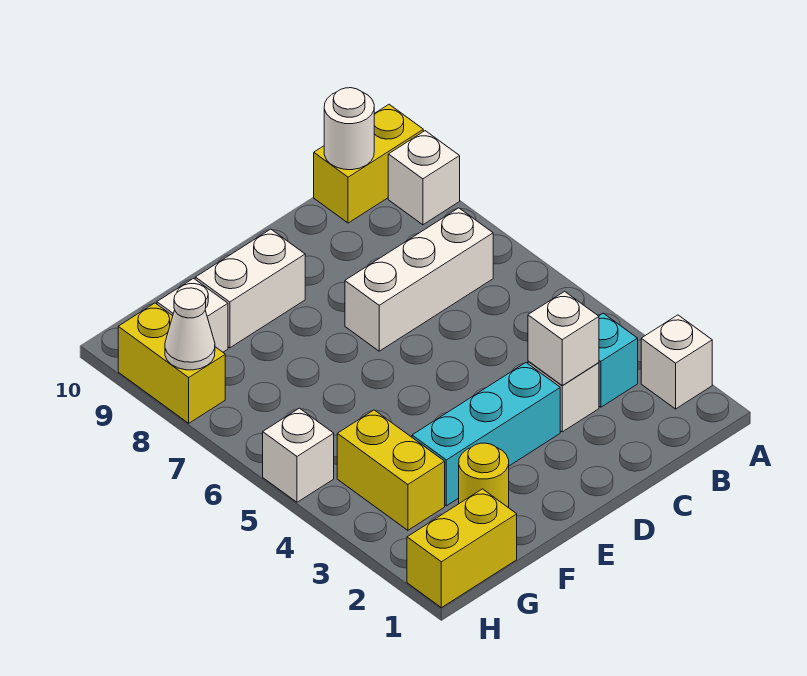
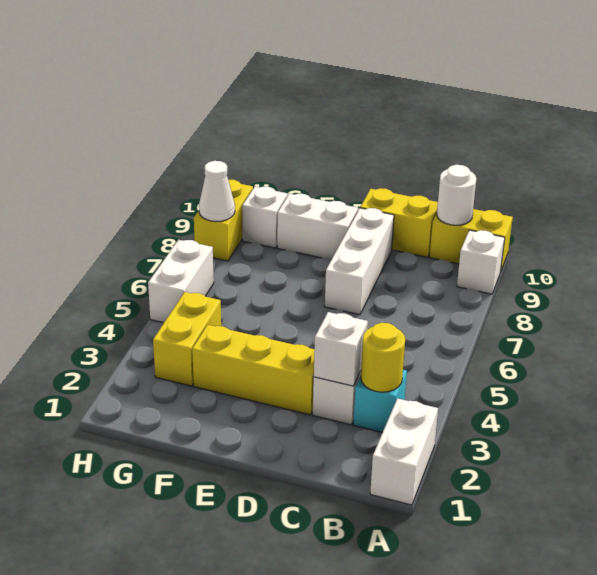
white brick A2 level 1 -> white brick A1:A2 level 1
white brick B7:D7 level 1 -> white brick D7:D9 level 1
cyan brick D3:F3 level 1 -> yellow brick D3:F3 level 1
yellow round brick F2 level 1 -> yellow round brick B3 level 2
yellow brick G1:H1 level 1 -> yellow brick C10:D10 level 1
white brick H5 level 1 -> white brick H5:H6 level 1

